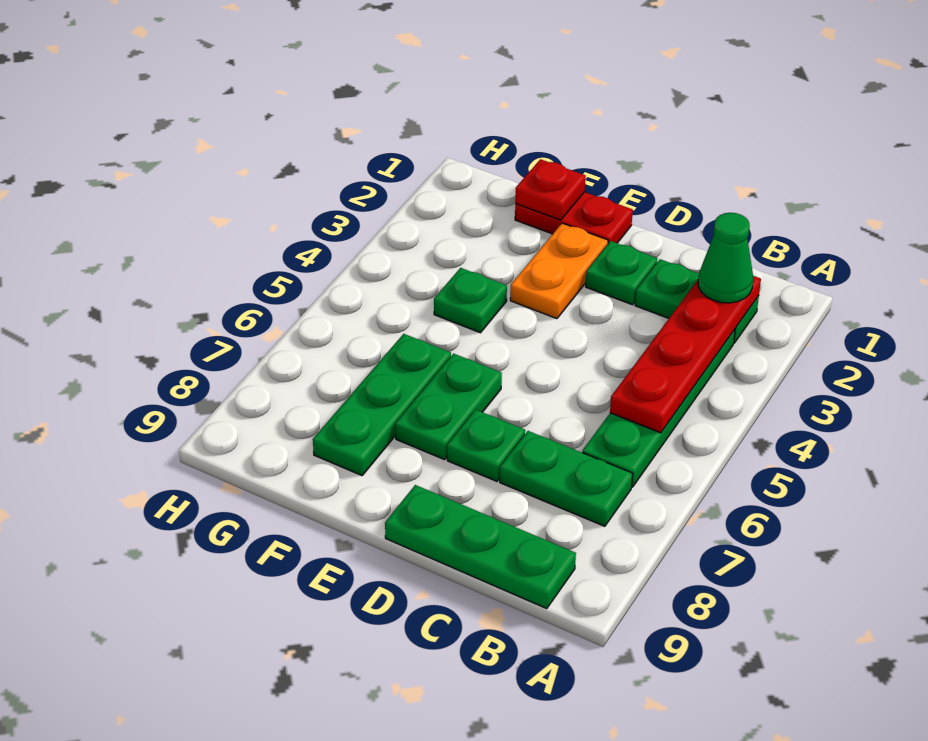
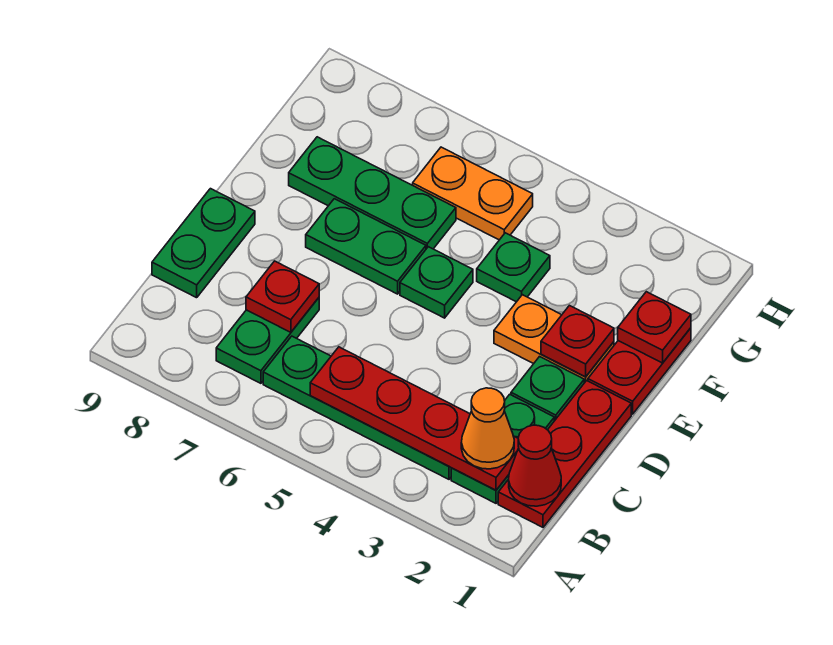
none -> red plate B1:D1 level 1
none -> red cone B1 level 2
green cone B2 level 3 -> orange cone B2 level 3
green plate B9:D9 level 1 -> green plate C9:D9 level 1
none -> red plate C7 level 2
green plate D7 level 1 -> green plate E5 level 1
none -> red plate E2 level 2
none -> orange plate G5:G6 level 1

